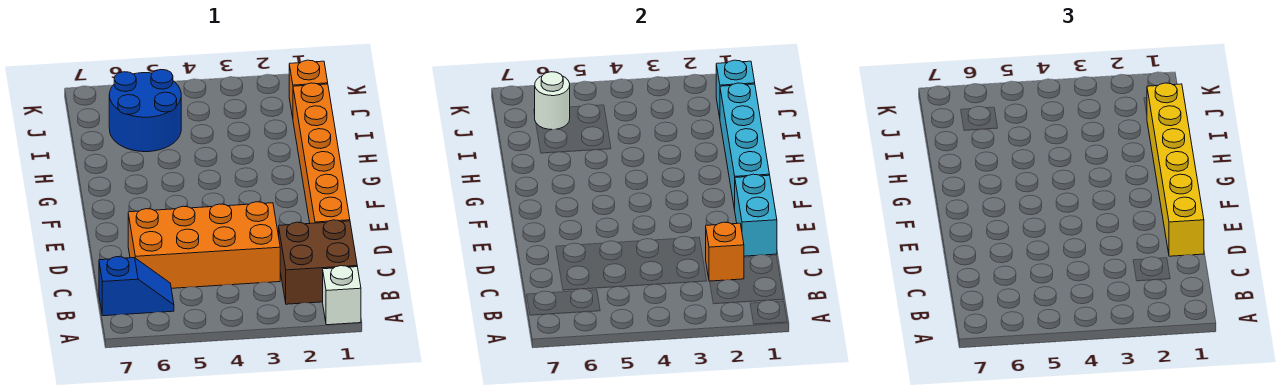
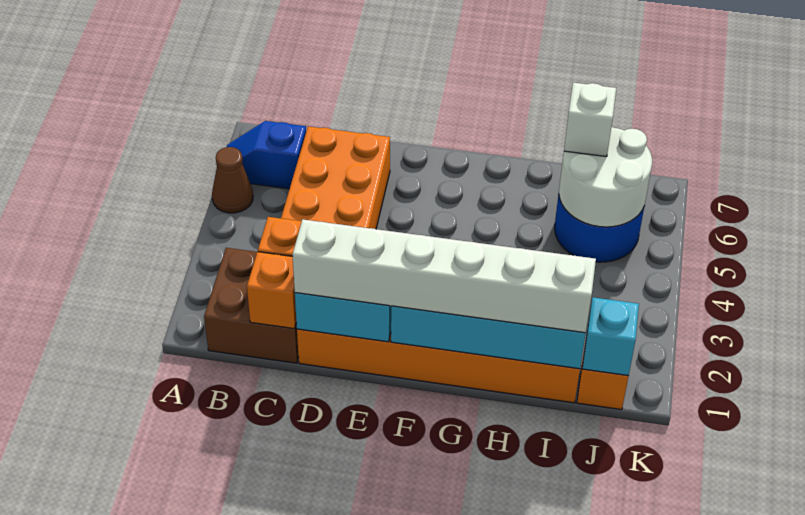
white brick A1 level 1 -> white brick I6 level 3
none -> brown cone A5 level 1
blue slope B6:B7 level 1 top 7 -> blue slope A6:B6 level 1 top B
none -> orange brick C1 level 2
yellow brick D1:I1 level 3 -> white brick D1:I1 level 3
white round brick J6 level 2 -> white round brick I5:J6 level 2

